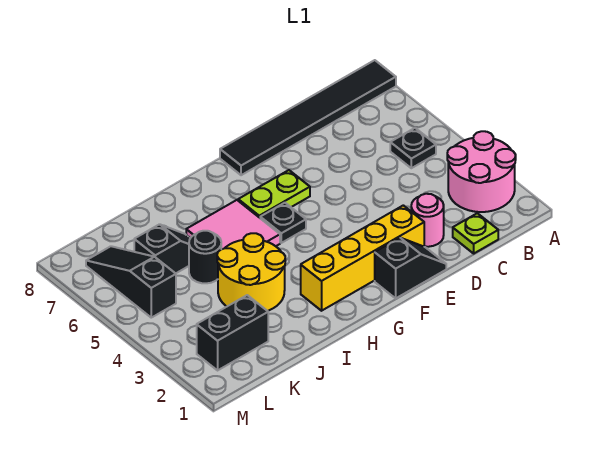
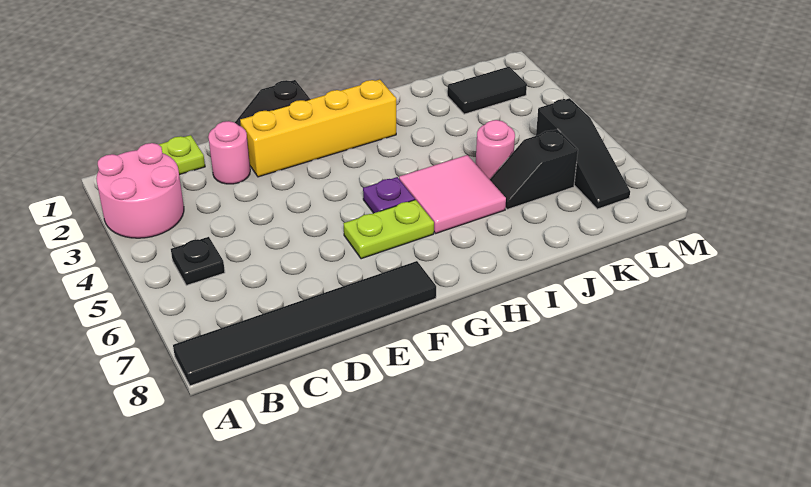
black plate G5 level 1 -> purple plate G5 level 1
yellow round brick I3:J4 level 1 -> none
black round brick J5 level 1 -> pink round brick J5 level 1
black brick K2:L2 level 1 -> black tile K2:L2 level 1

